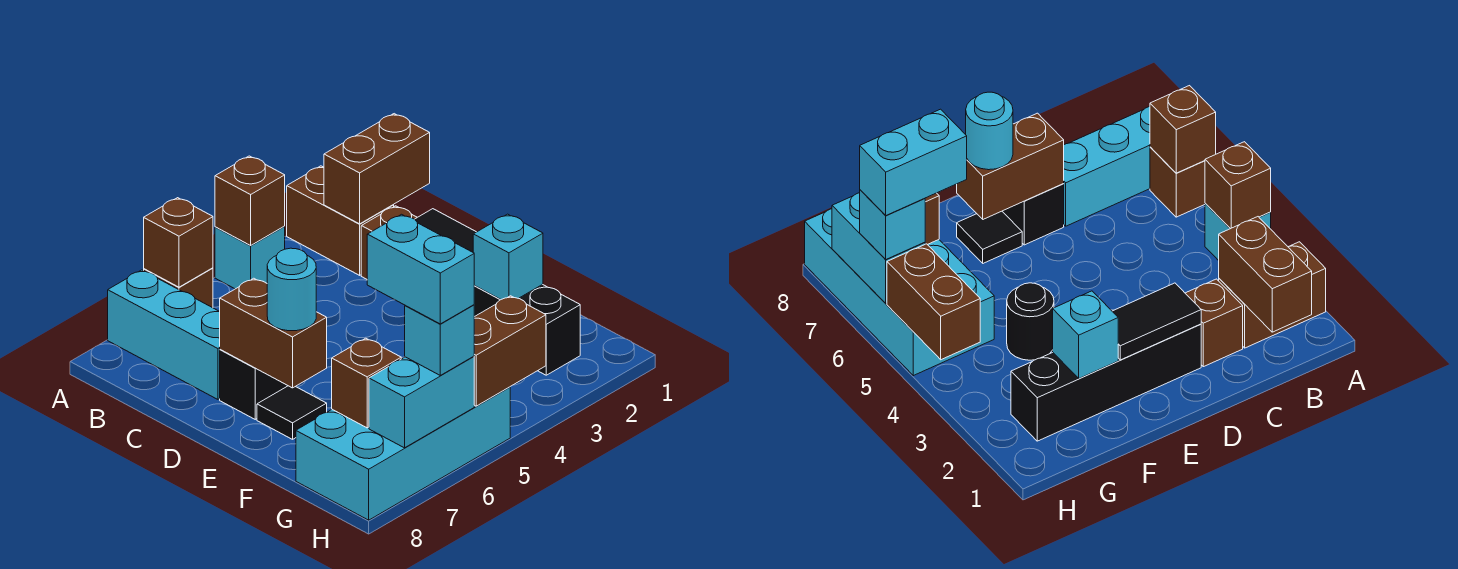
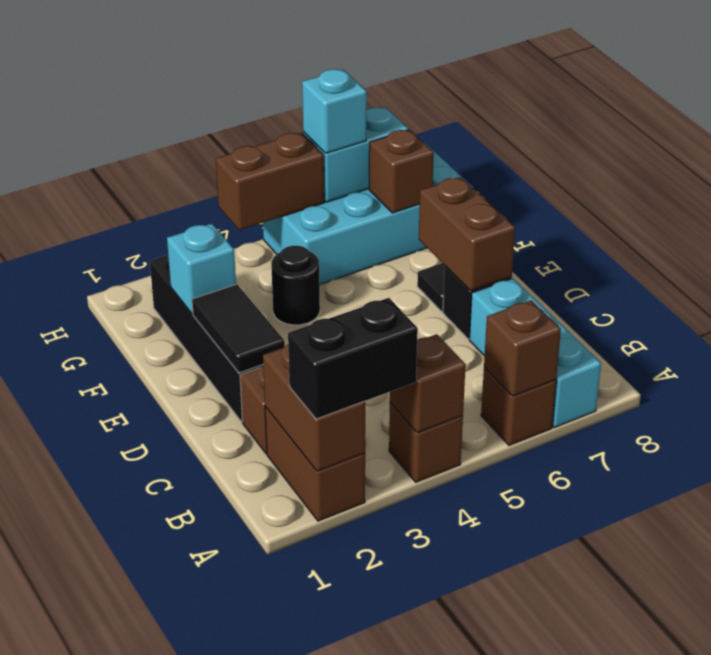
none -> black brick A2:A3 level 3
cyan brick A4 level 1 -> brown brick A4 level 1
brown brick B1:B2 level 2 -> brown brick A2:B2 level 2
cyan round brick E7 level 3 -> none
cyan brick G6:H6 level 4 -> none

